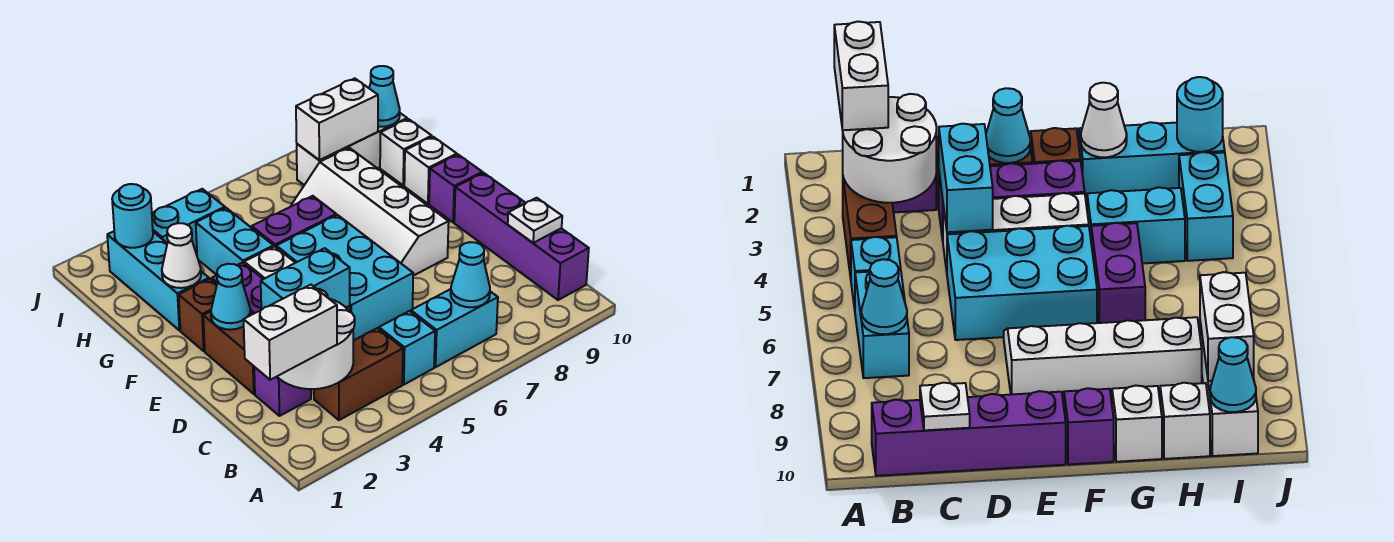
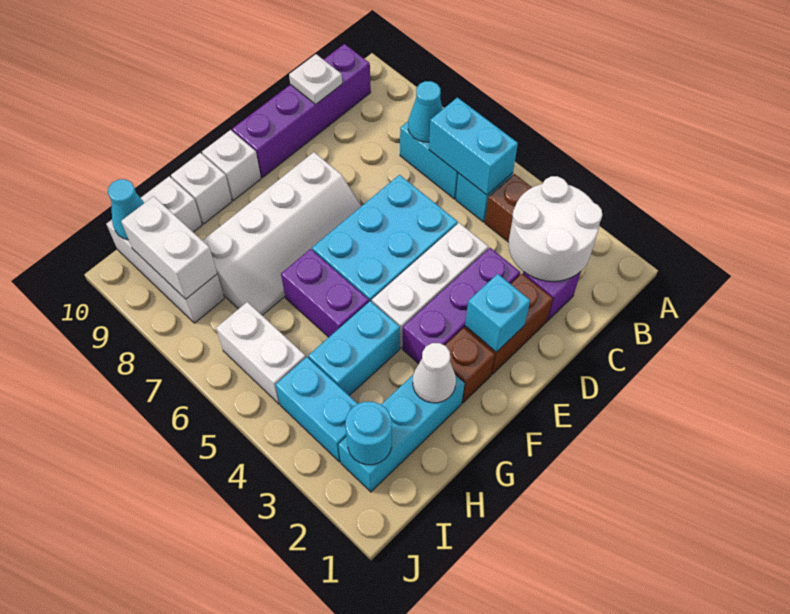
white brick B1:B2 level 3 -> white brick I5:I6 level 1
cyan brick D3:D4 level 2 -> cyan brick B5:B6 level 2
cyan cone E2 level 2 -> cyan brick E2 level 2
purple brick F10 level 1 -> white brick F10 level 1

